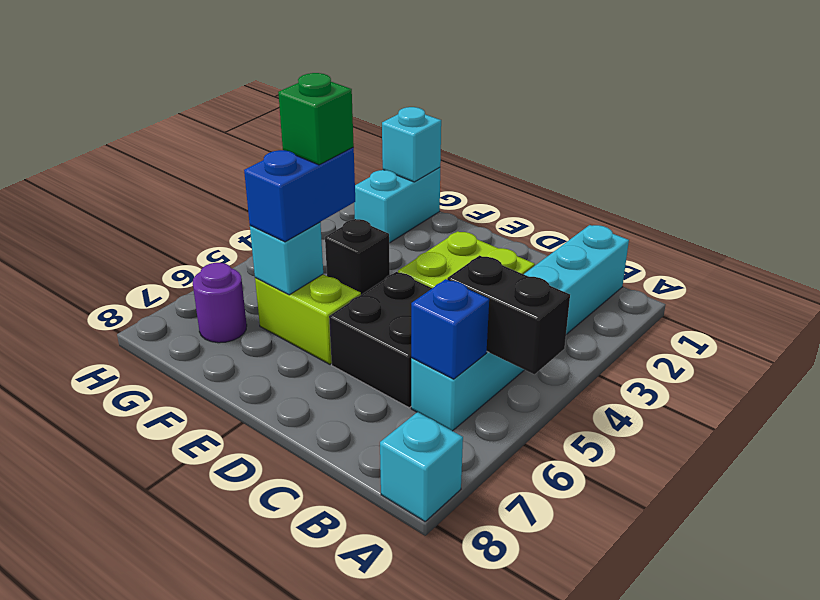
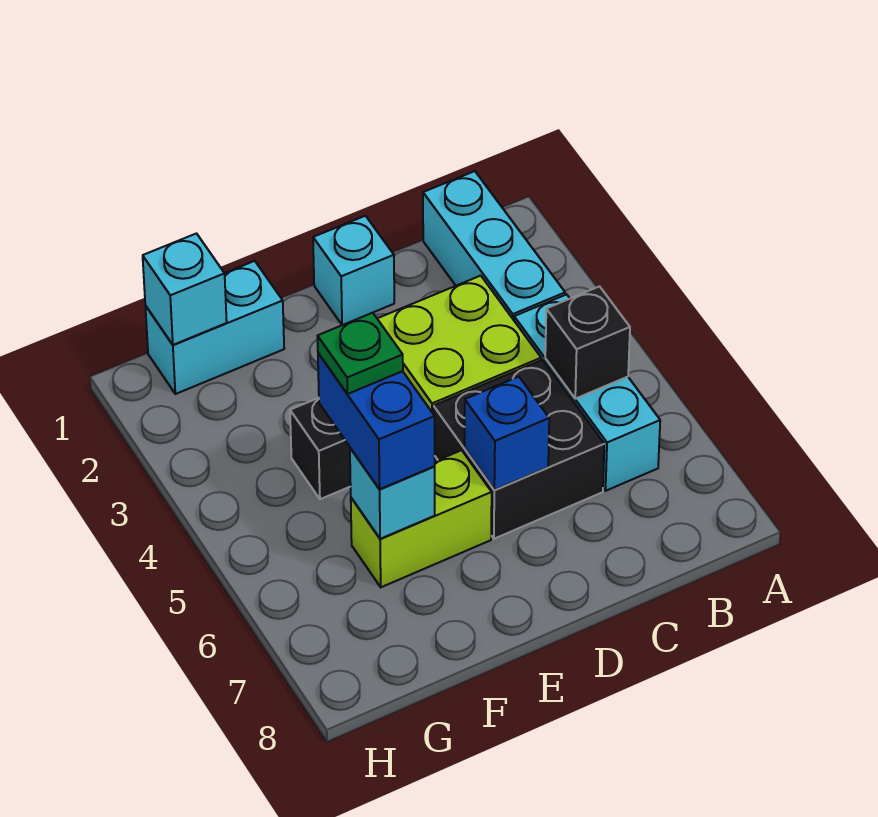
black brick A5:B5 level 2 -> black brick B5 level 2
cyan brick A8 level 1 -> cyan brick D1 level 1
blue brick B6 level 2 -> blue brick D6 level 2
green brick F5 level 4 -> green plate F5 level 4
cyan brick G1:G2 level 1 -> cyan brick F1:G1 level 1
purple round brick G7 level 1 -> none

